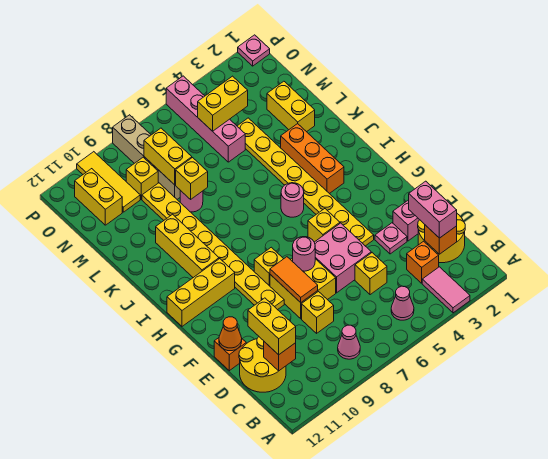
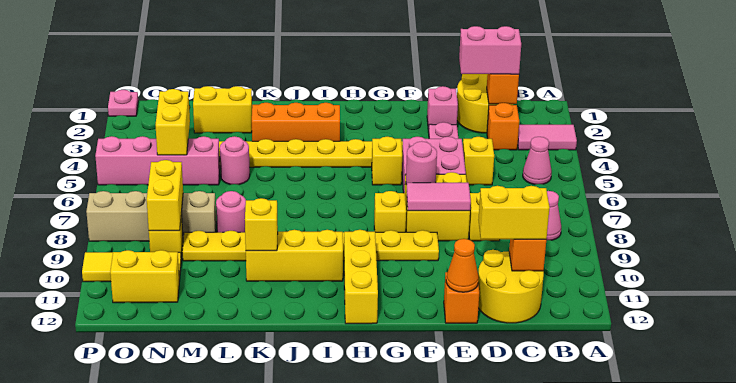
orange tile E8:F8 level 2 -> pink tile E8:F8 level 2
pink round brick I5 level 1 -> pink round brick L5 level 1
yellow brick L8 level 2 -> yellow brick K10 level 2
yellow brick M8:N8 level 2 -> yellow brick N8:N9 level 2

